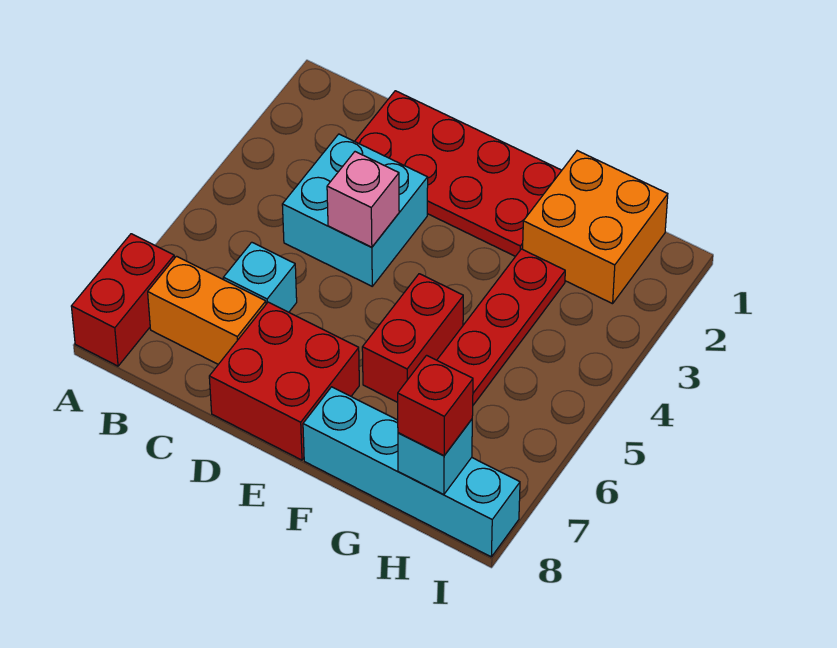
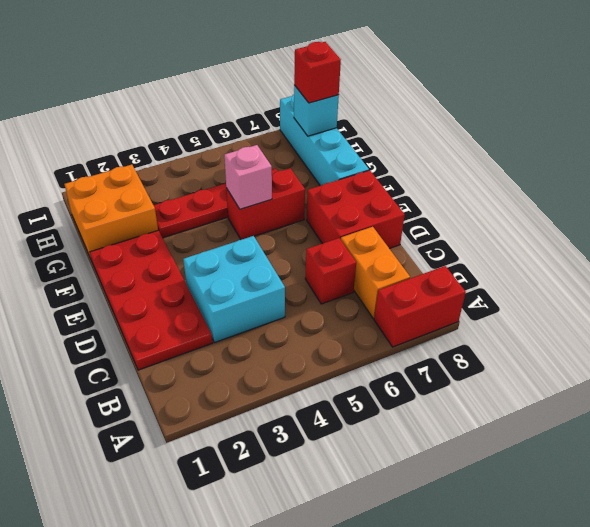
cyan brick C6 level 1 -> red brick C6 level 1
pink brick D4 level 2 -> pink brick F5 level 2

